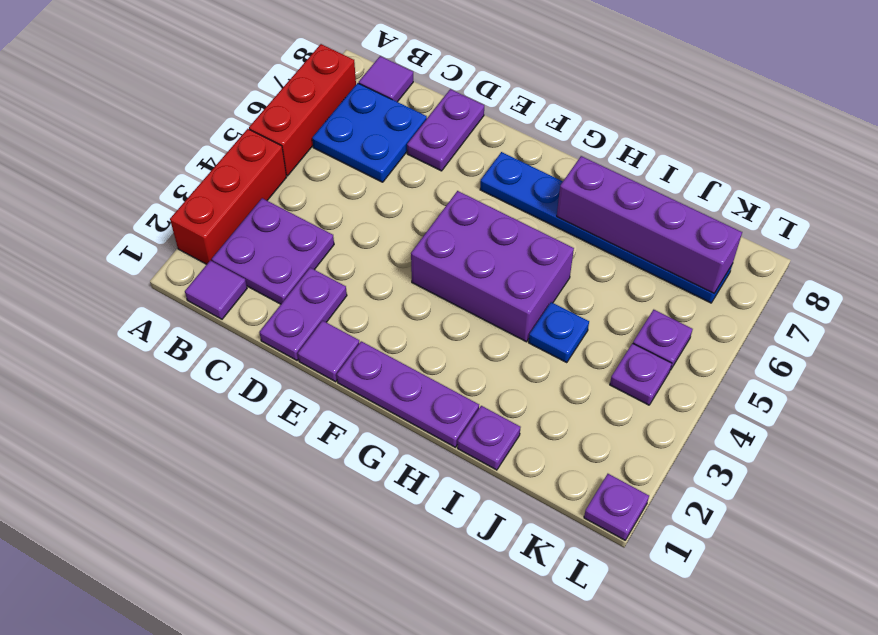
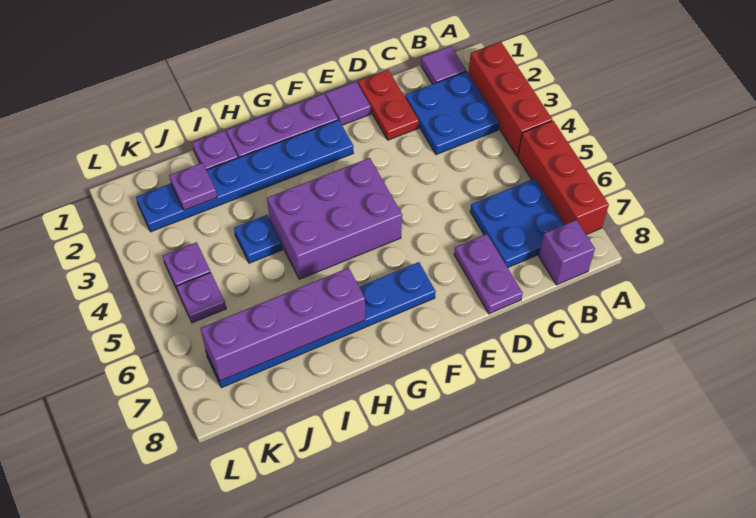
purple plate B2:C3 level 1 -> blue plate B2:C3 level 1
purple tile B8 level 1 -> purple brick B8 level 1
purple plate D1:D2 level 1 -> red plate D1:D2 level 1
none -> blue plate F2:K2 level 1
purple plate L1 level 1 -> purple plate J2 level 2

